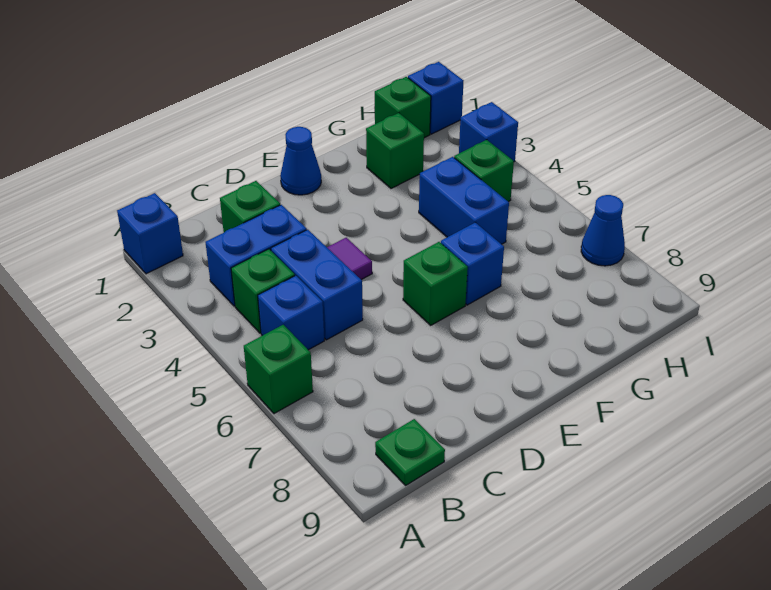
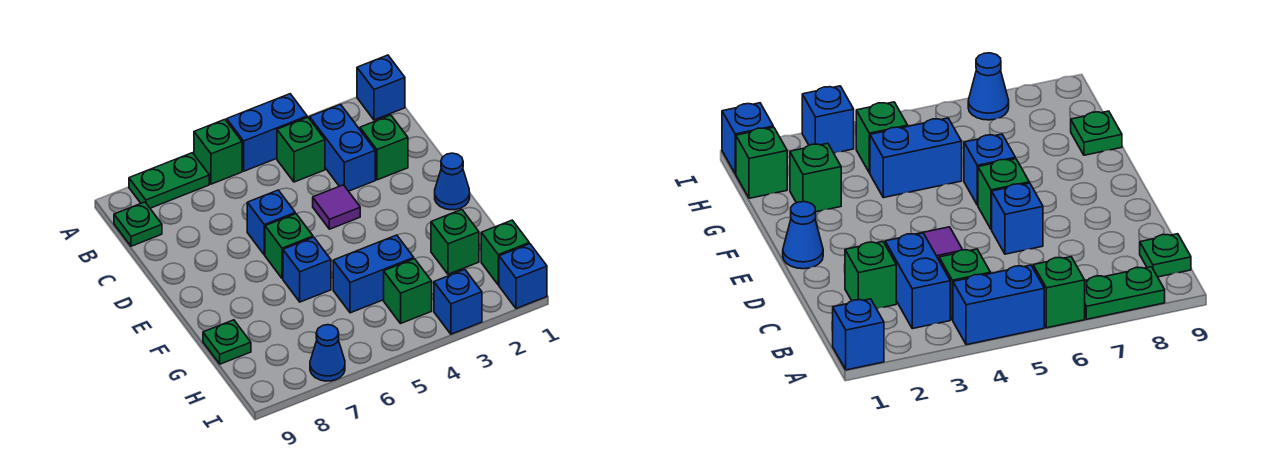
none -> green plate A7:A8 level 1
blue brick B5 level 1 -> blue brick D6 level 1
blue brick C4:C5 level 1 -> blue brick A4:A5 level 1
none -> green plate G9 level 1

